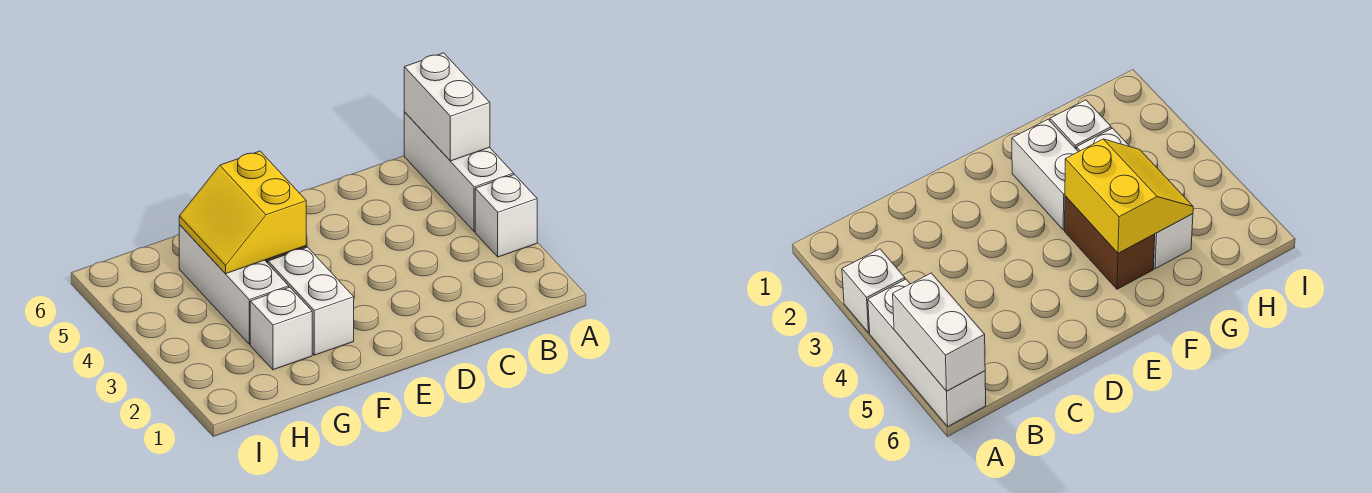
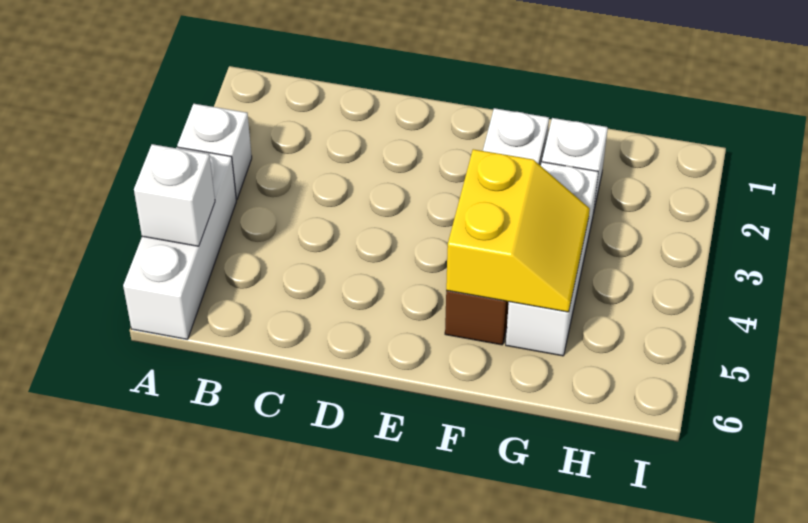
white brick A5:A6 level 2 -> white brick A5 level 2

